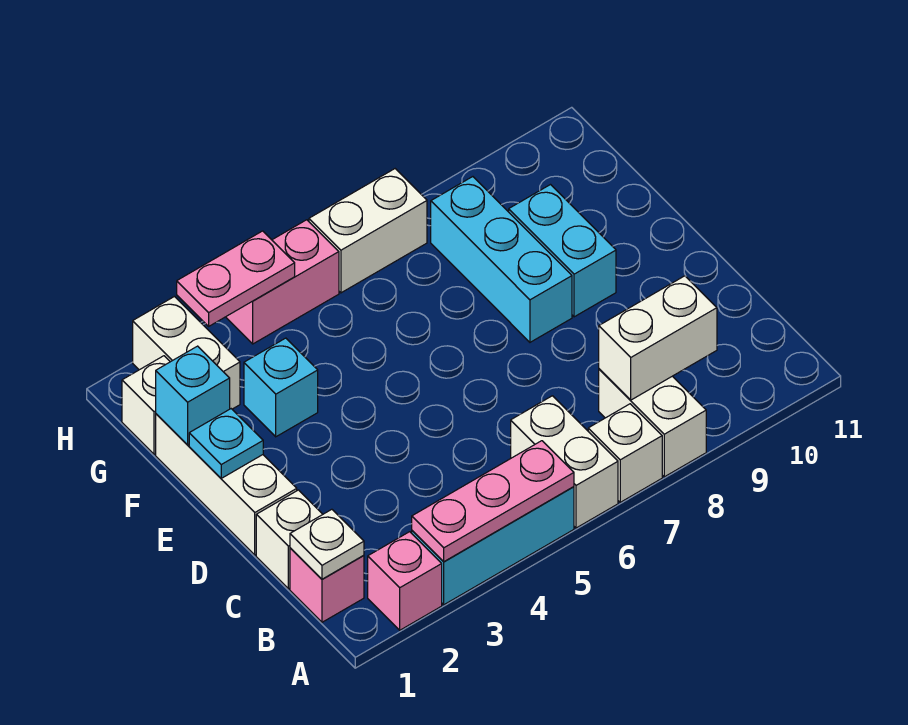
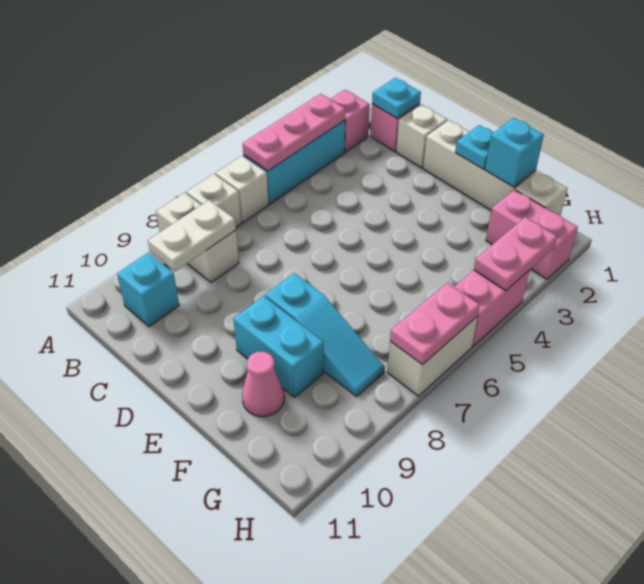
white brick A6:B6 level 1 -> white brick A6 level 1
white plate B1 level 2 -> cyan plate B1 level 2
white brick B8:B9 level 2 -> white plate B8:B9 level 2
cyan brick E8:G8 level 1 -> cyan slope E8:G8 level 1 top E
cyan brick F3 level 1 -> cyan brick B10 level 1
none -> pink cone F10 level 1
white brick G2:H2 level 1 -> pink brick G2:H2 level 1
none -> pink plate H6:H7 level 2

